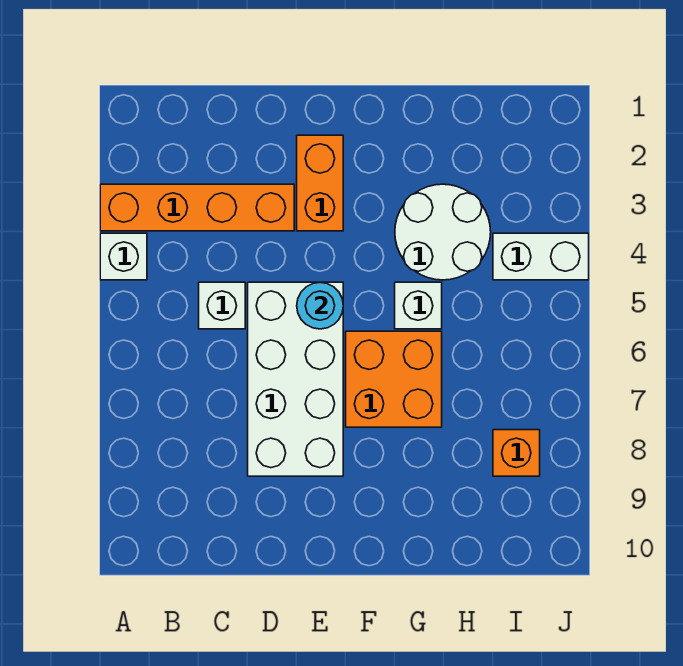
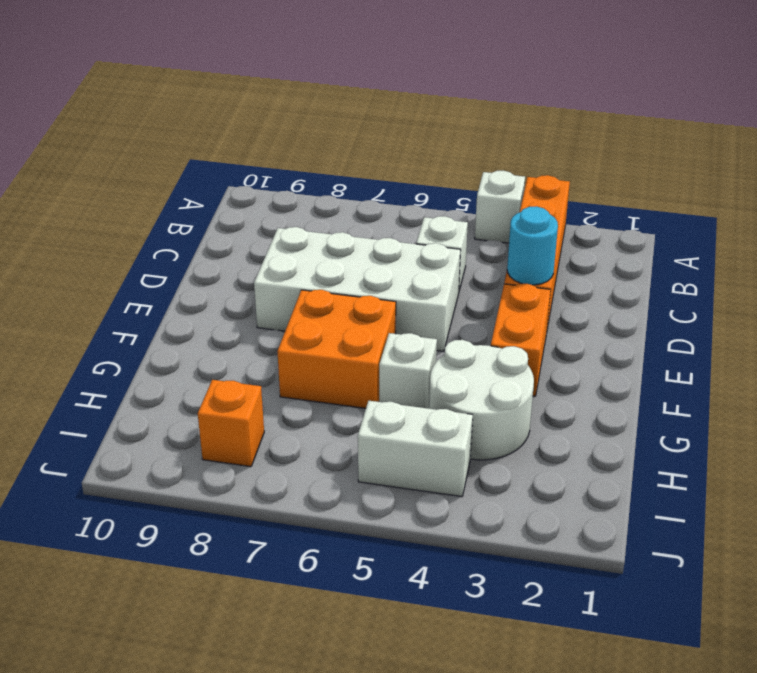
orange brick E2:E3 level 1 -> orange brick E3:F3 level 1
cyan round brick E5 level 2 -> cyan round brick D3 level 2
white brick I4:J4 level 1 -> white brick I4:I5 level 1

